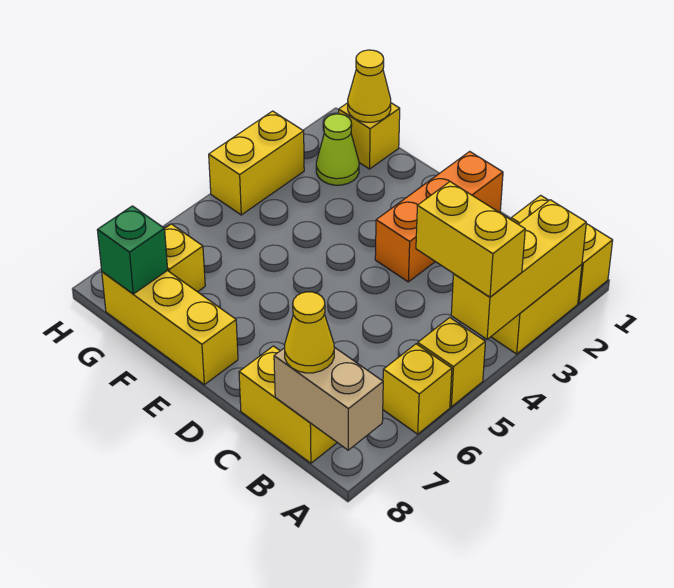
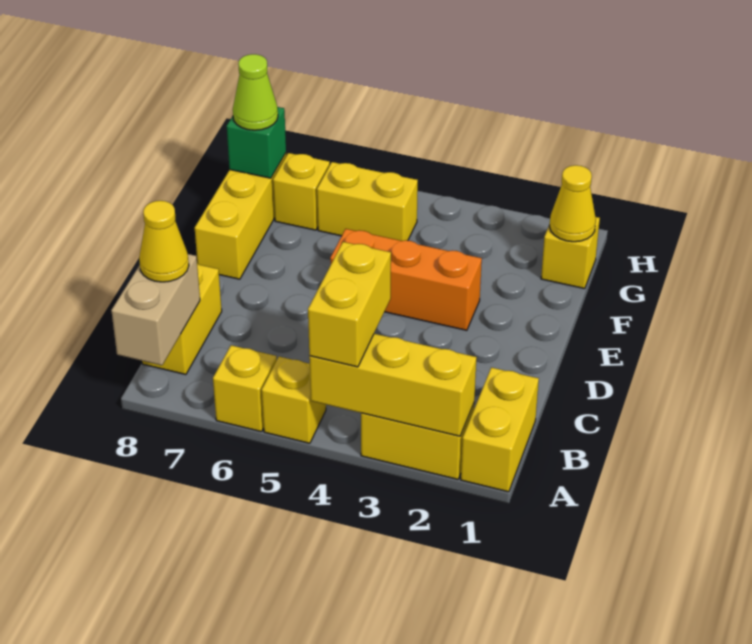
orange brick D1:D3 level 1 -> orange brick E3:E5 level 1
lime cone G2 level 1 -> lime cone G8 level 3
yellow brick H3:H4 level 1 -> yellow brick G5:G6 level 1

